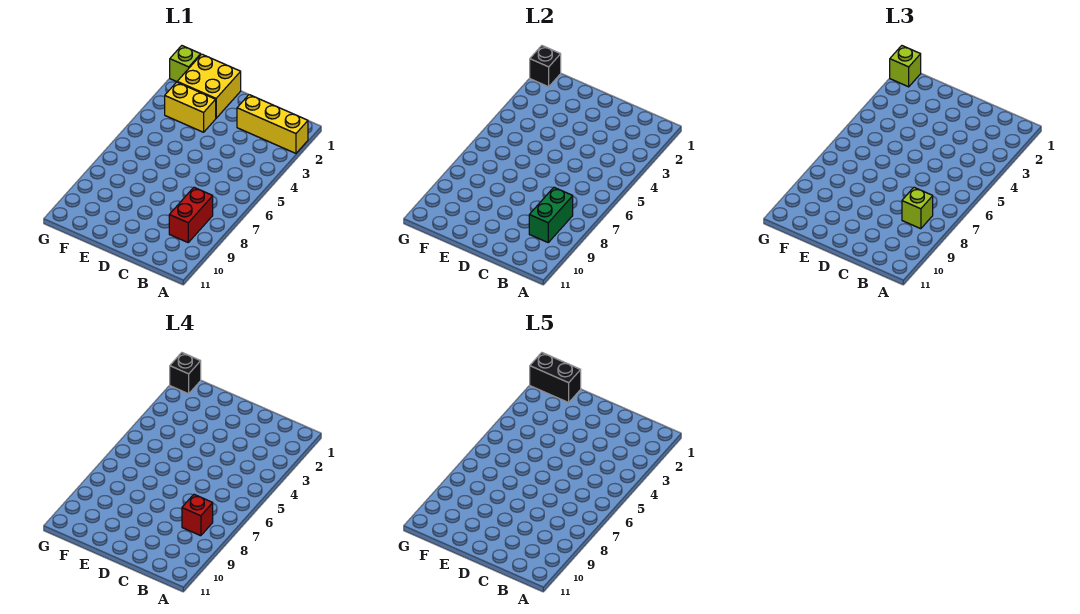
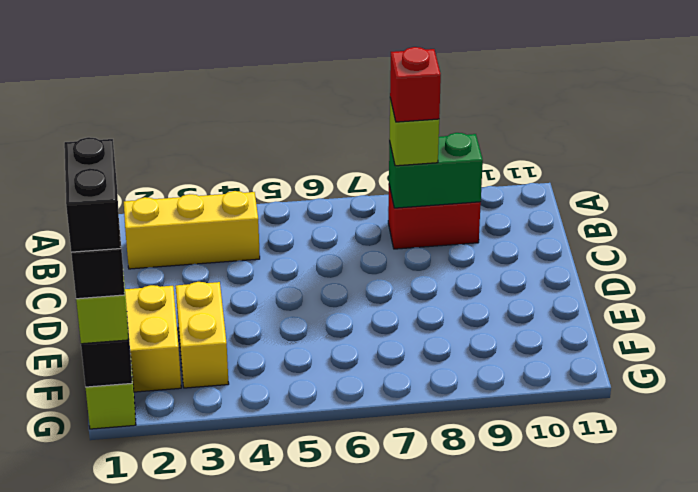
yellow brick A2:C2 level 1 -> yellow brick B2:B4 level 1

